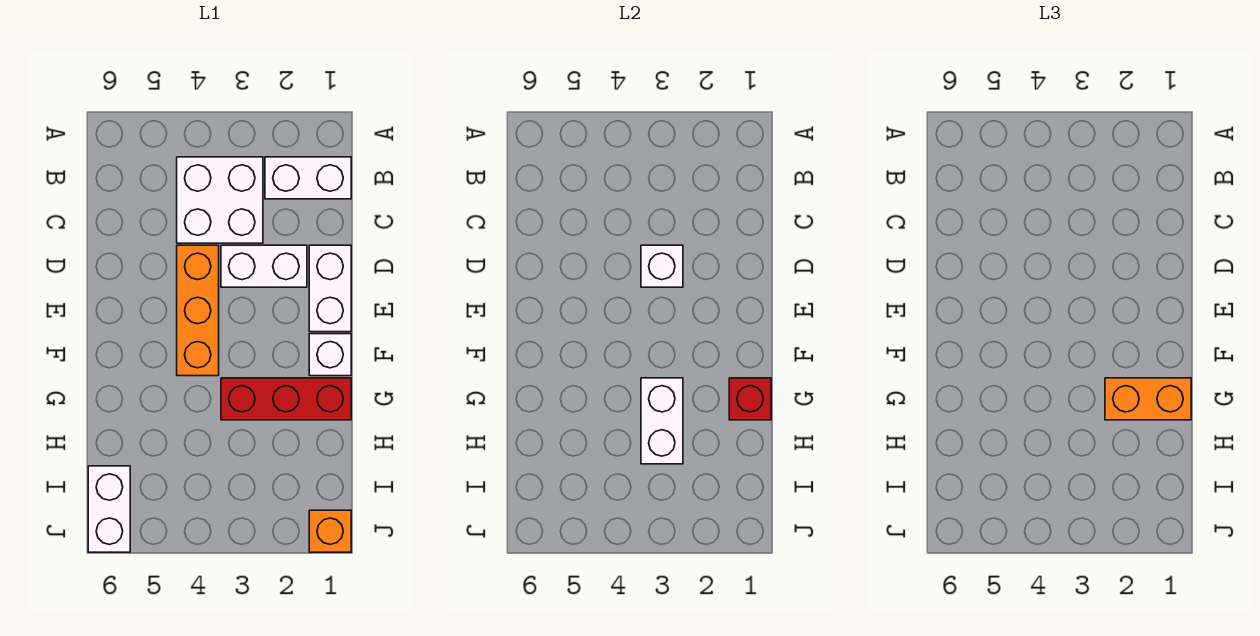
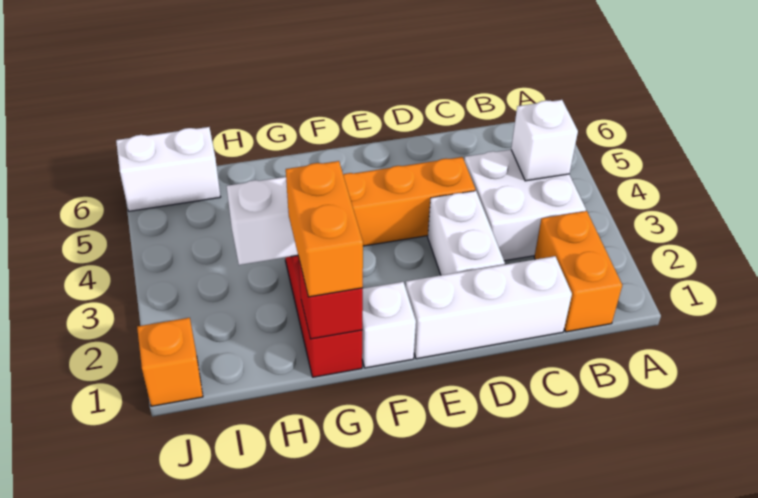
white brick B1:B2 level 1 -> orange brick B1:B2 level 1
white brick D1:E1 level 1 -> white brick C1:E1 level 1
white brick D3 level 2 -> white brick B4 level 2

